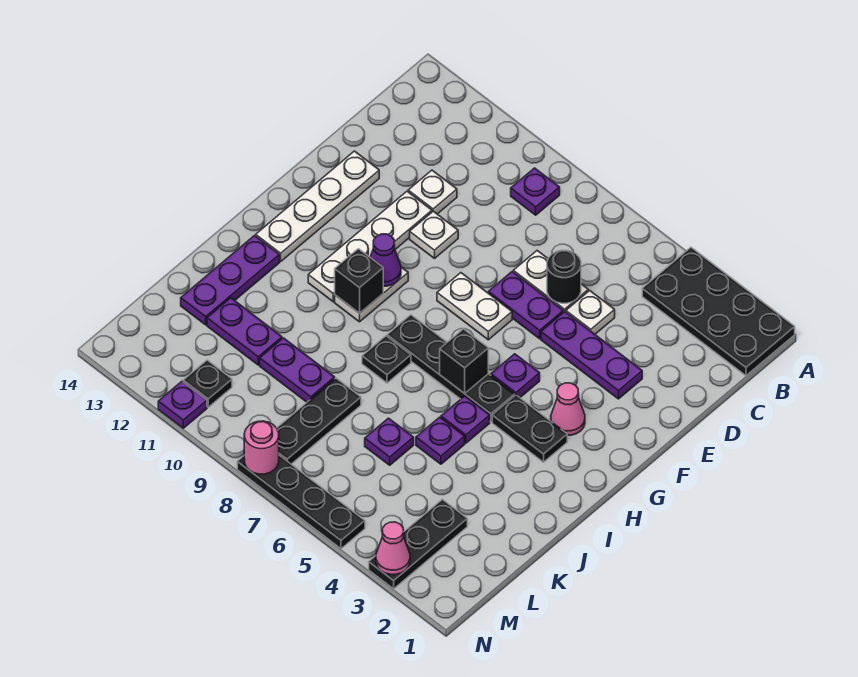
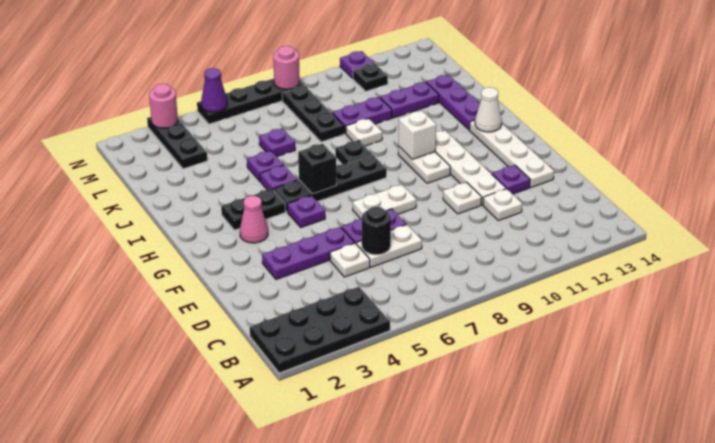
purple plate B9 level 1 -> purple plate E12 level 1
purple cone G10 level 2 -> purple cone N5 level 2
black brick H10 level 2 -> white brick H10 level 2
none -> white cone H13 level 2
none -> white plate J9 level 1
pink cone N3 level 2 -> pink round brick N3 level 2

